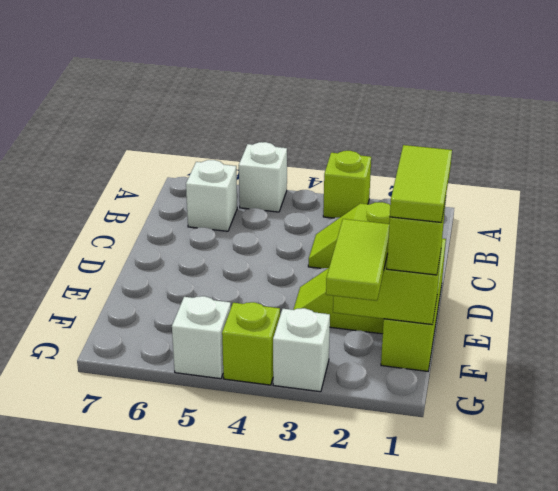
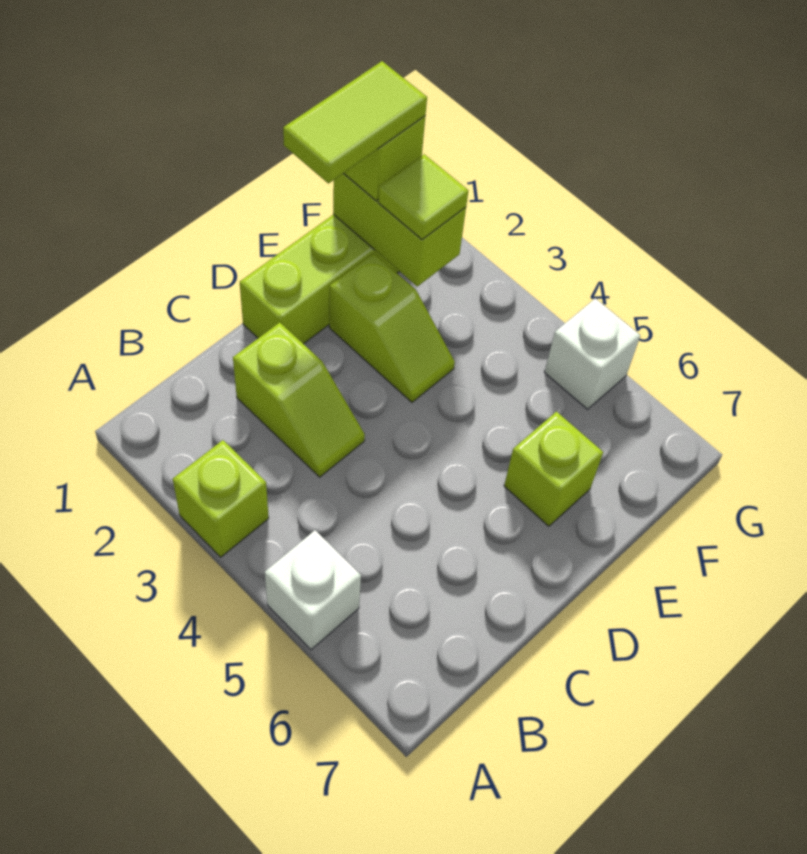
white brick B6 level 1 -> none
lime tile F2:G2 level 3 -> lime tile F2 level 3
white brick G3 level 1 -> none
lime brick G4 level 1 -> lime brick E6 level 1

